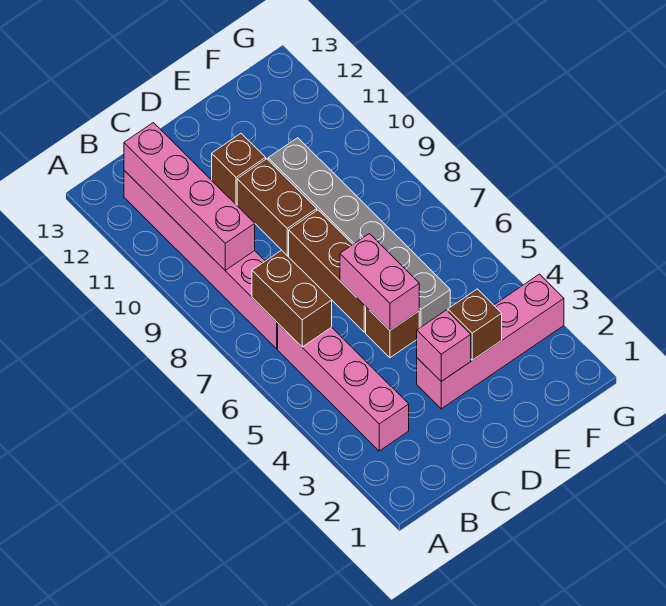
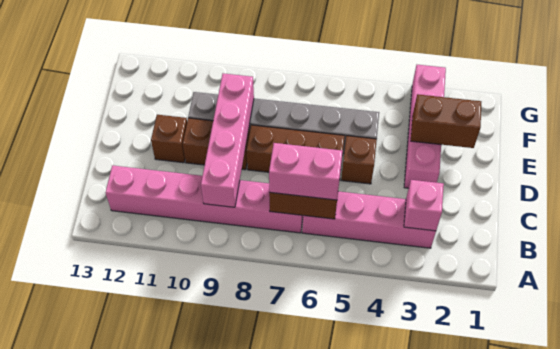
pink brick B9:B12 level 2 -> pink brick B9:E9 level 2
pink brick D3 level 2 -> pink brick B3 level 2
pink brick D5:D6 level 2 -> pink brick B6:B7 level 3
brown brick E3 level 2 -> brown brick E2:E3 level 2

